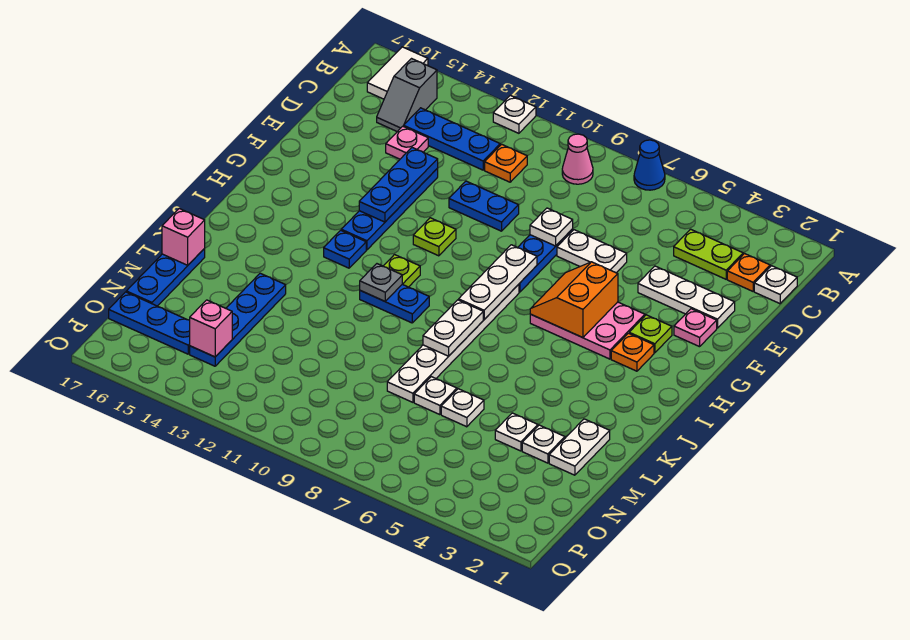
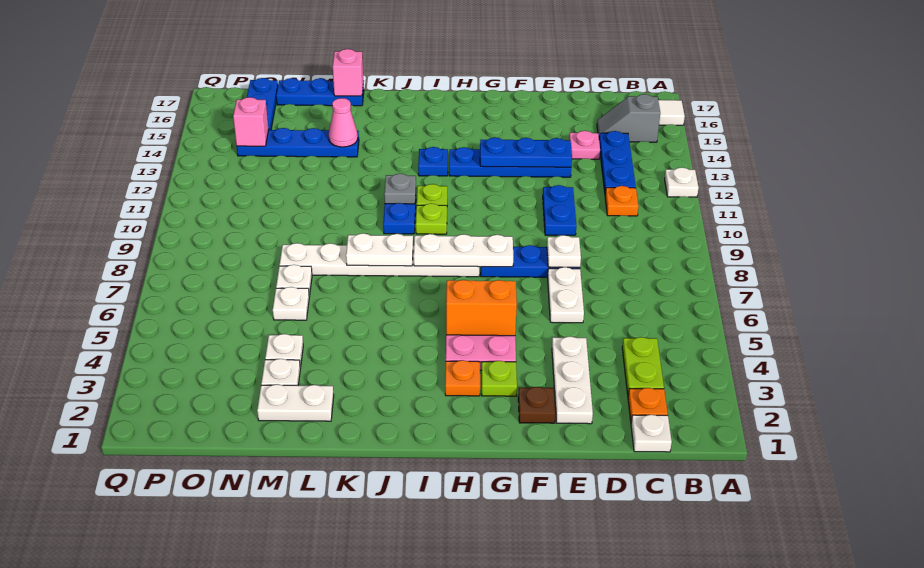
blue cone A7 level 1 -> none
pink cone B9 level 1 -> pink cone L14 level 2
pink plate F2 level 1 -> brown plate F2 level 1
lime plate G11 level 1 -> lime plate I10 level 1

